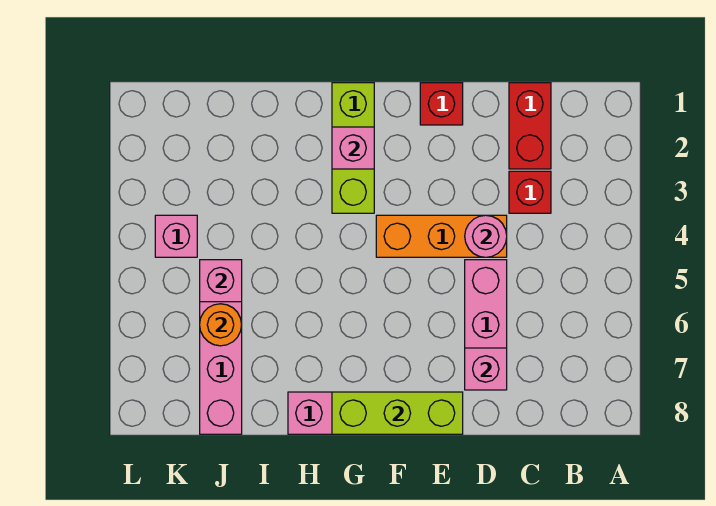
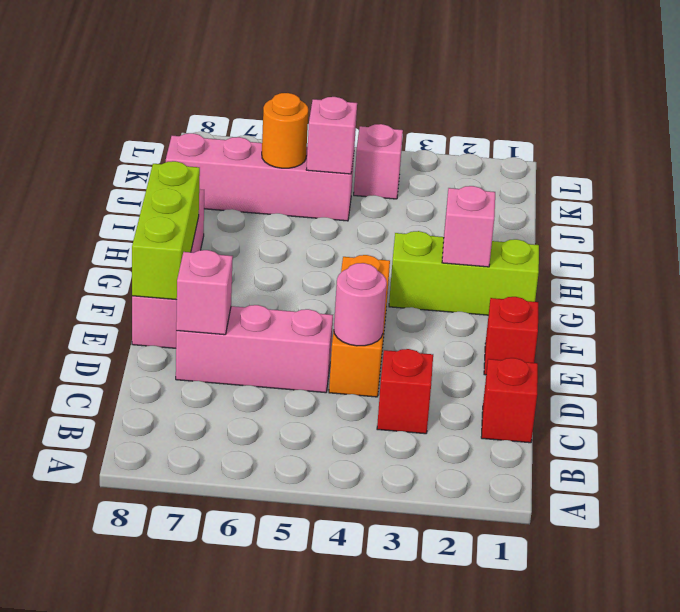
red brick C1:C2 level 1 -> red brick C1 level 1

